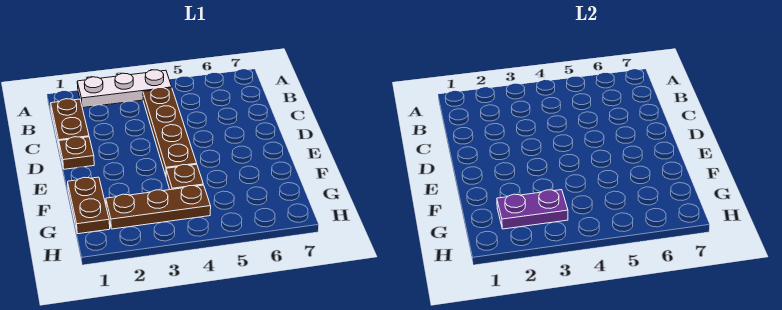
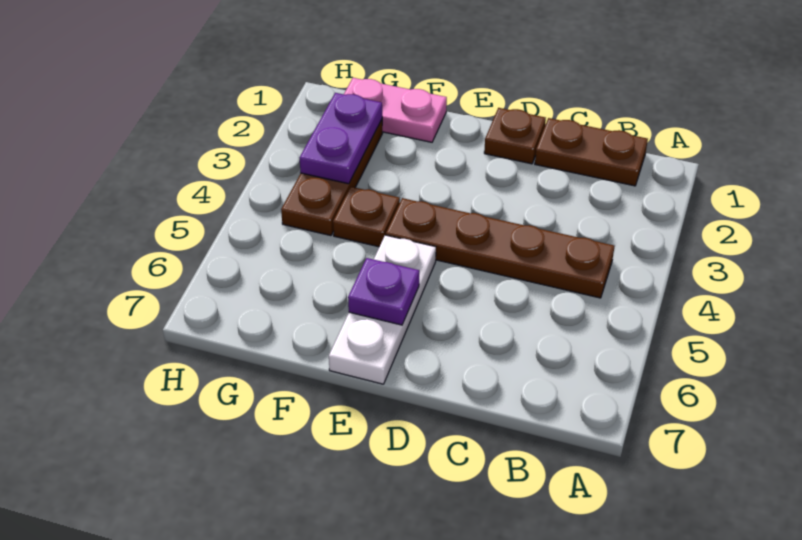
white plate A2:A4 level 1 -> white plate E5:E7 level 1
none -> purple plate E6 level 2
brown plate F1:G1 level 1 -> pink plate F1:G1 level 1

